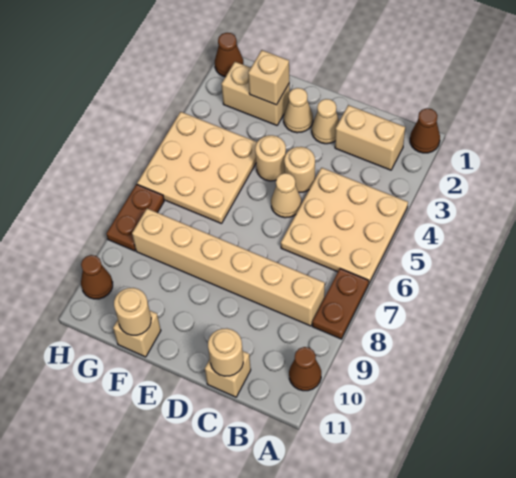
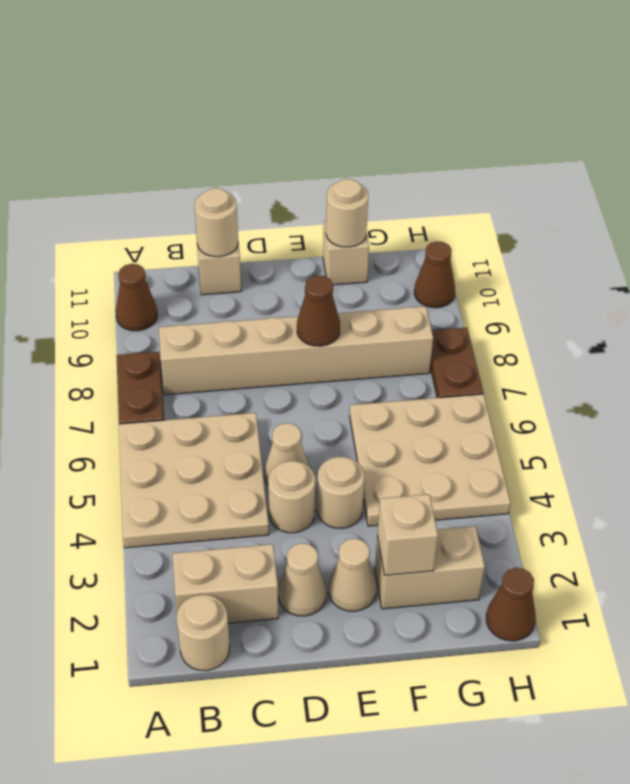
brown cone A1 level 1 -> brown cone E8 level 2
none -> tan round brick B1 level 1

